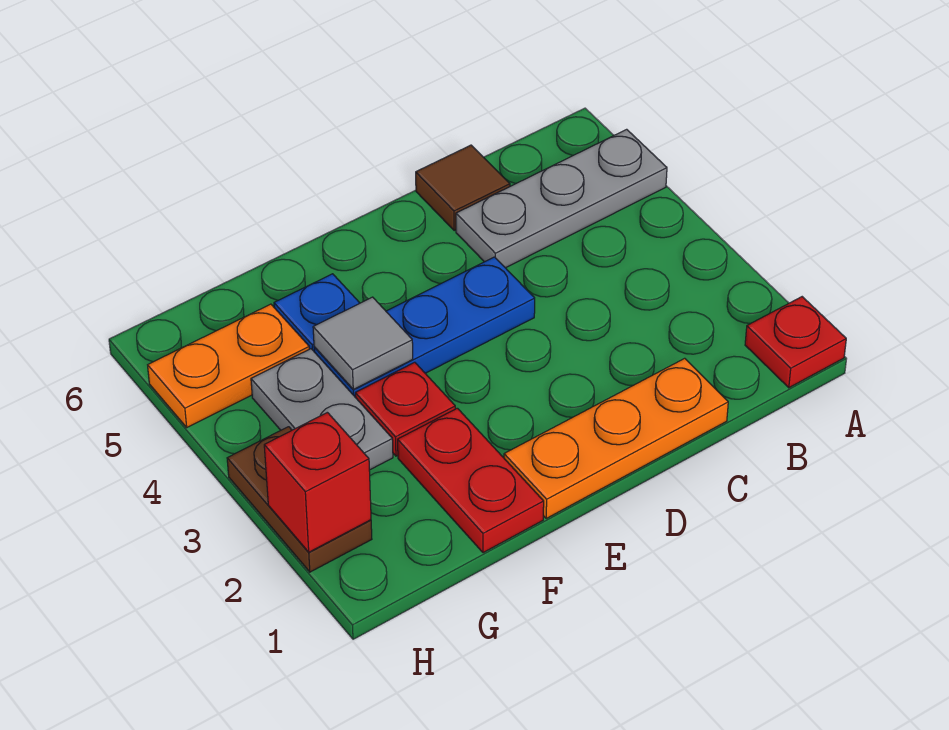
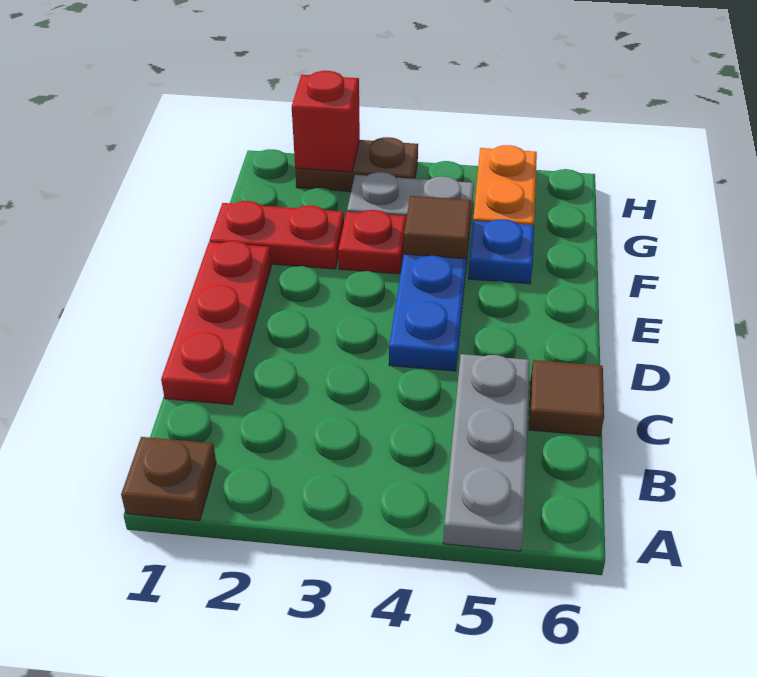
red plate A1 level 1 -> brown plate A1 level 1
orange plate C1:E1 level 1 -> red plate C1:E1 level 1
grey tile F4 level 2 -> brown tile F4 level 2

